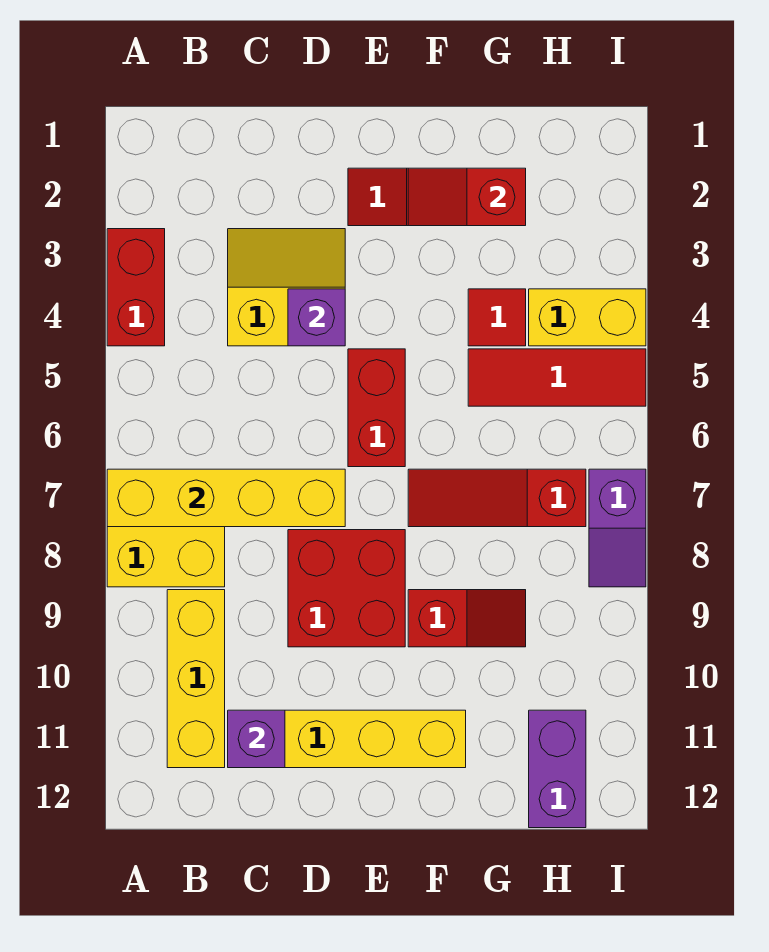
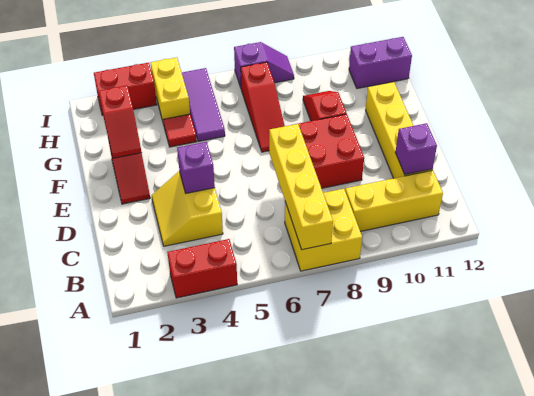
red brick E5:E6 level 1 -> red brick I2:I3 level 1
red tile G5:I5 level 1 -> purple tile G5:I5 level 1

